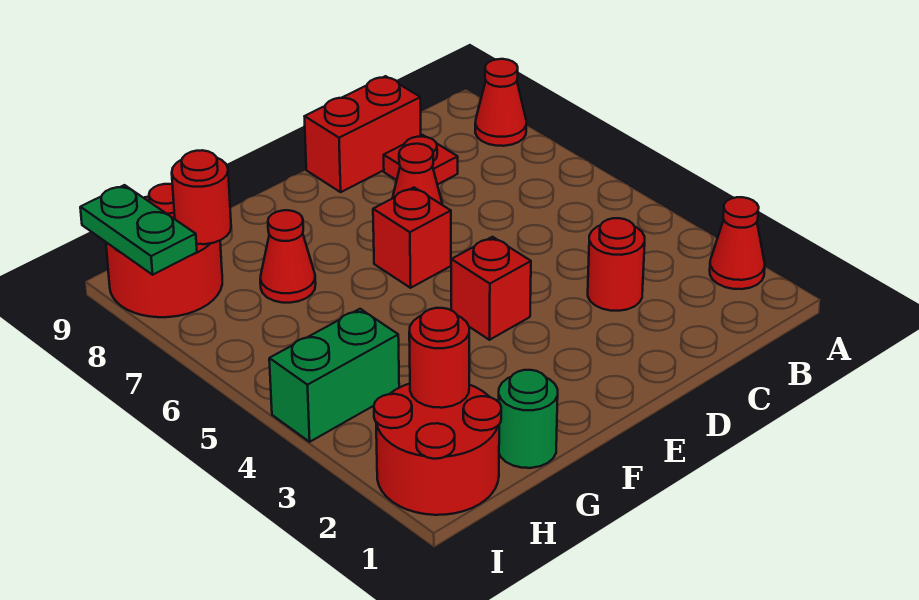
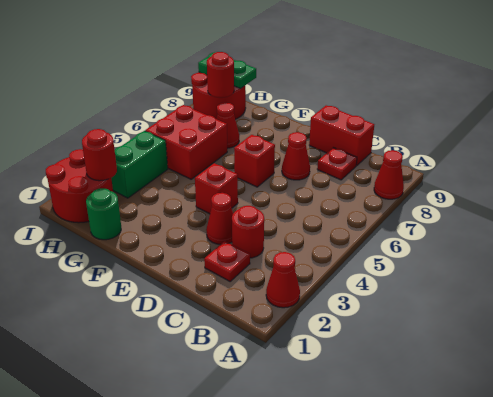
none -> red plate C2 level 1
none -> red cone D3 level 1
none -> red brick G5:H6 level 1
green brick H4:I4 level 1 -> green brick H3:H4 level 1
green plate I8:I9 level 2 -> green plate H9:I9 level 2

